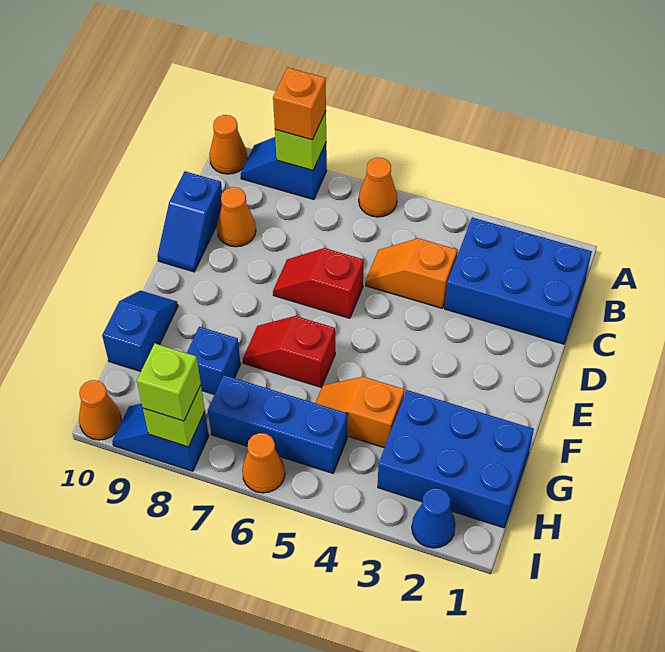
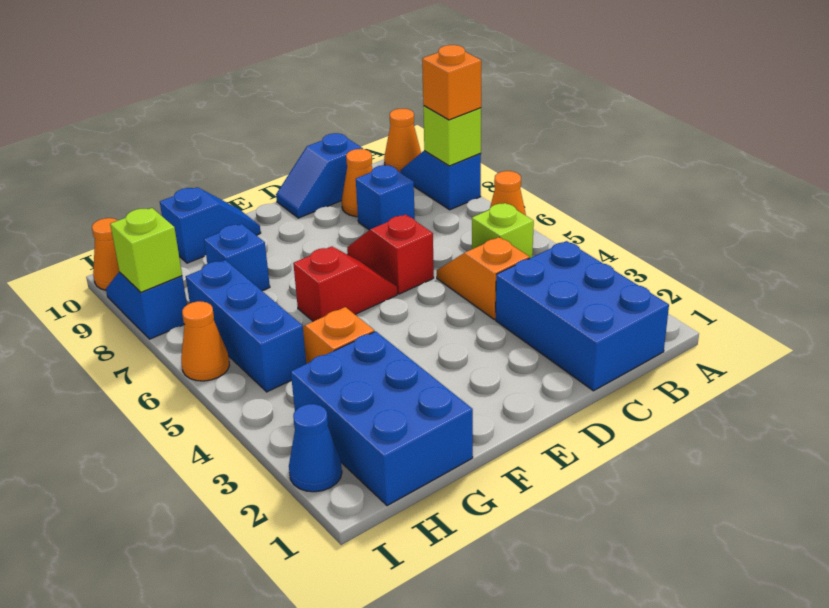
none -> blue brick C8 level 1
red slope F6:F7 level 1 top 6 -> red slope E6:F6 level 1 top F
lime brick I8 level 3 -> lime brick B5 level 1

